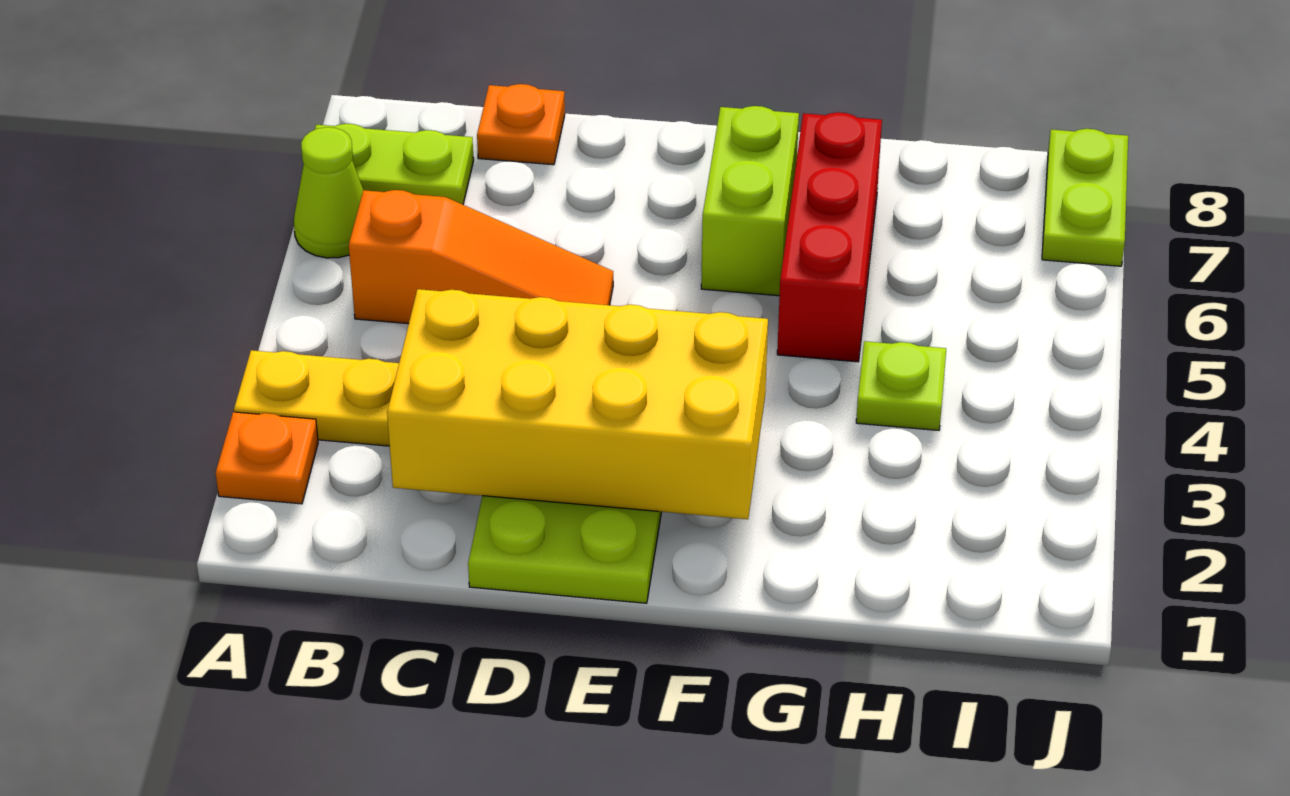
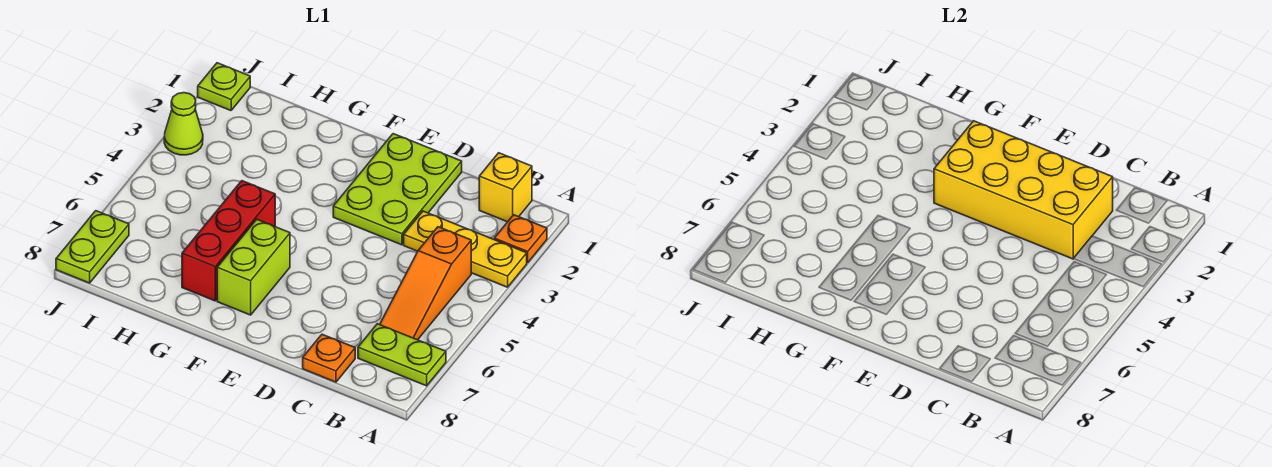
lime cone A6 level 1 -> lime cone J3 level 1
none -> yellow brick B1 level 1
orange slope B5:D5 level 1 top B -> orange slope B4:B6 level 1 top 4
lime plate H4 level 1 -> lime plate J1 level 1

